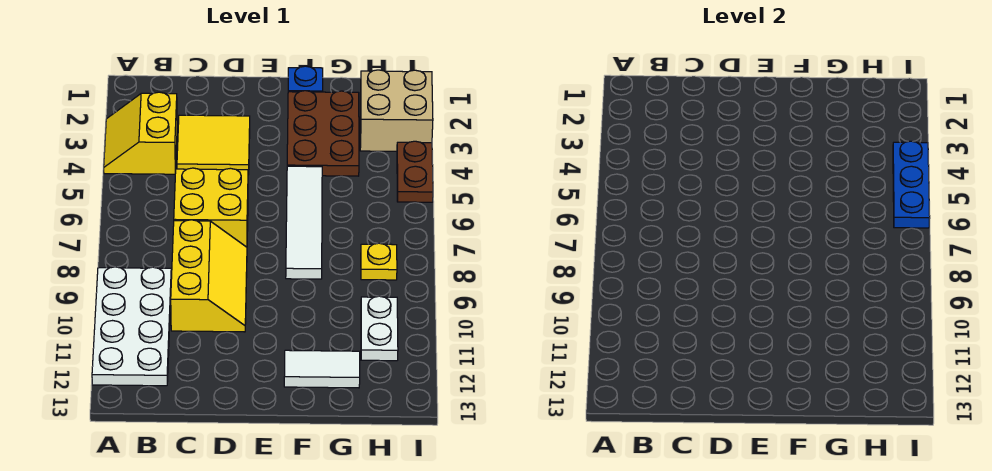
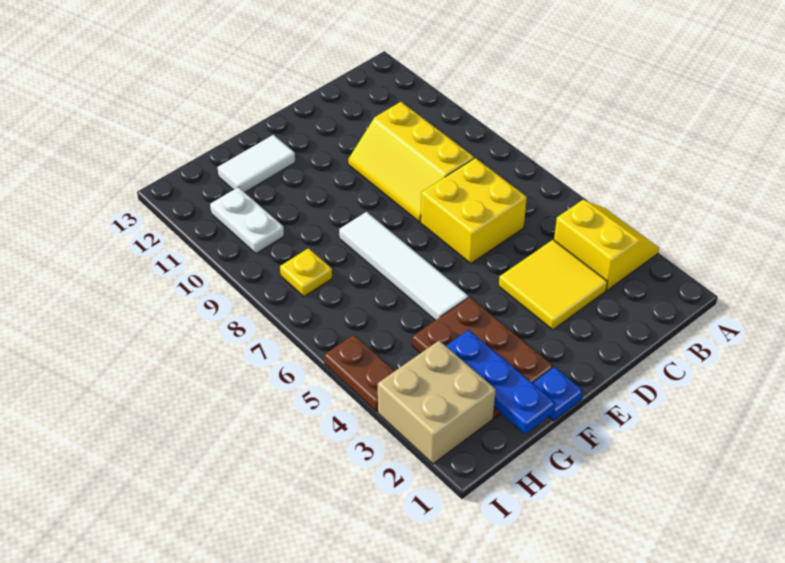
white plate A9:B12 level 1 -> none
blue plate I4:I6 level 2 -> blue plate G1:G3 level 2

